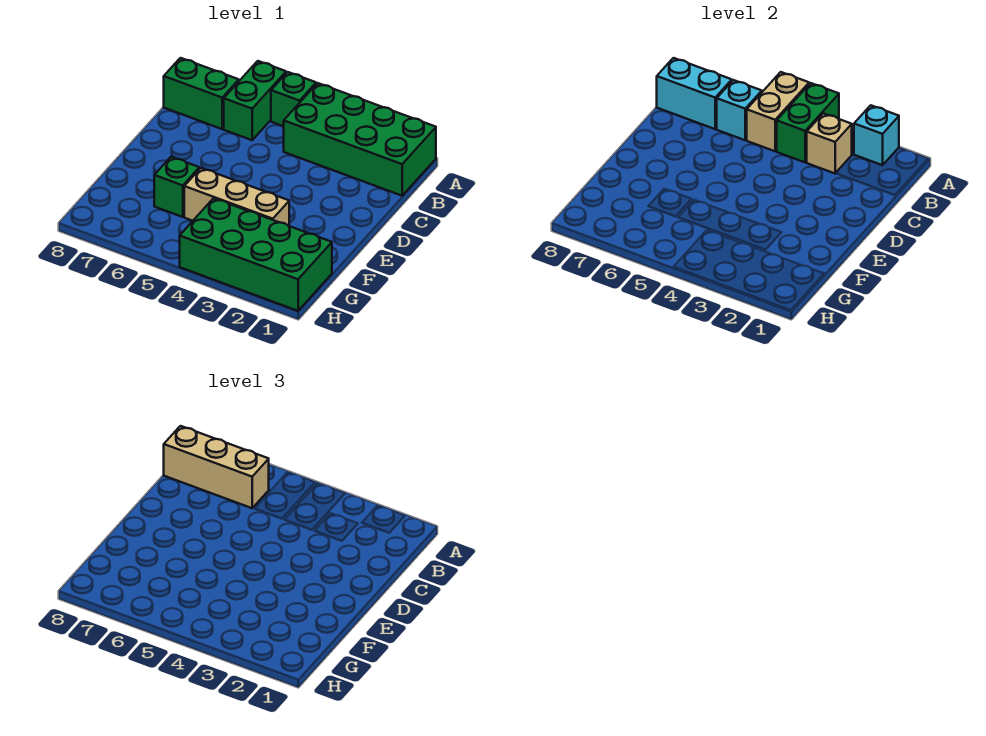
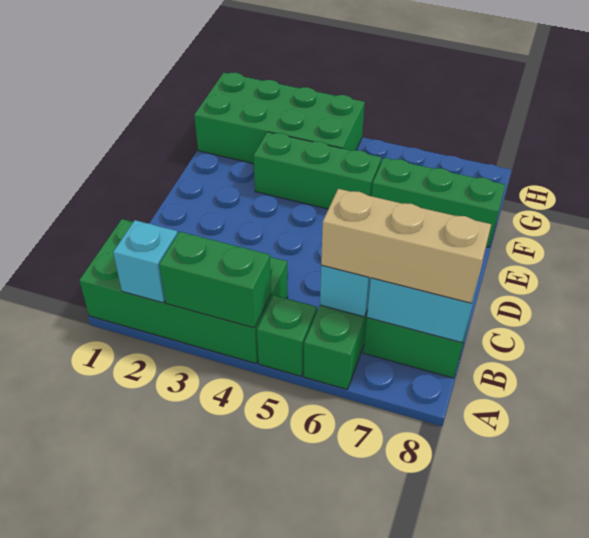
green brick A4:B4 level 2 -> green brick A3:A4 level 2
tan brick A5:B5 level 2 -> none
tan brick B3 level 2 -> none
tan brick F3:F5 level 1 -> green brick F3:F5 level 1
green brick F6 level 1 -> green brick F6:F8 level 1

